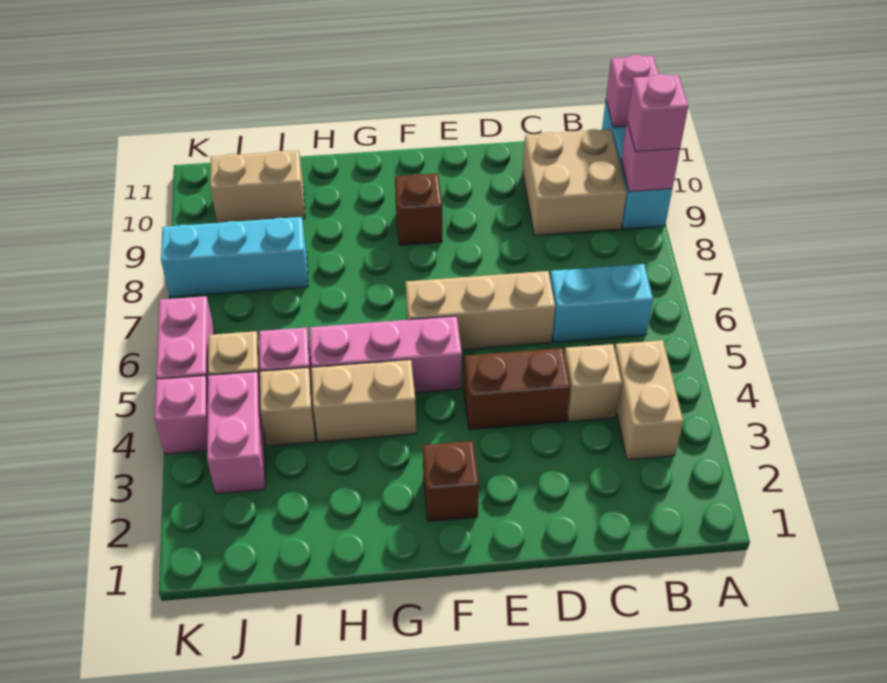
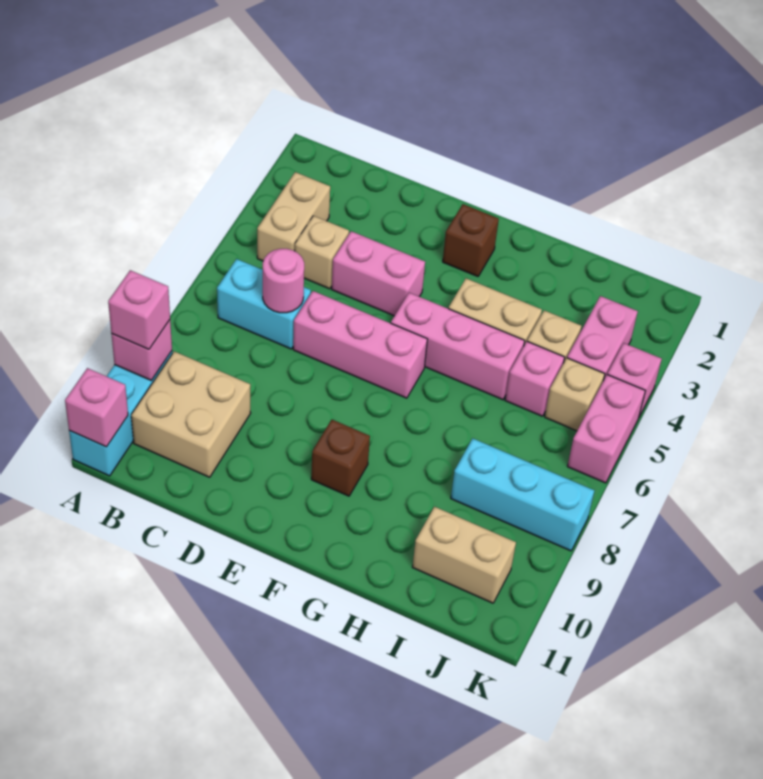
none -> pink round brick C6 level 2
brown brick D4:E4 level 1 -> pink brick D4:E4 level 1
tan brick D6:F6 level 1 -> pink brick D6:F6 level 1

